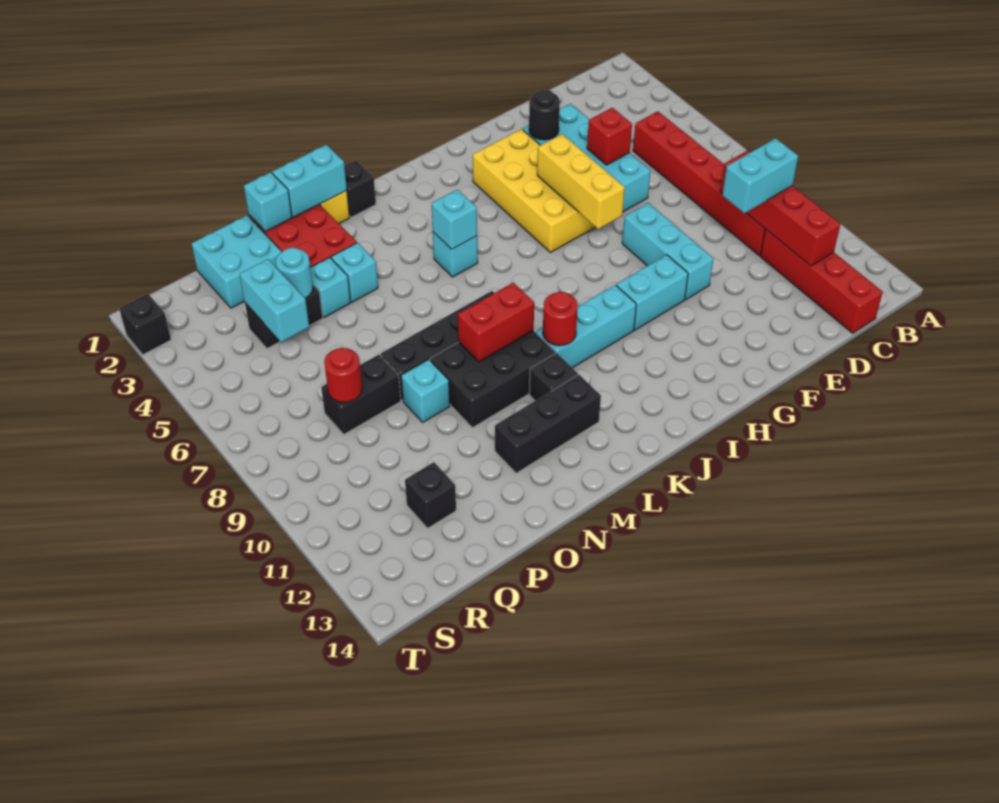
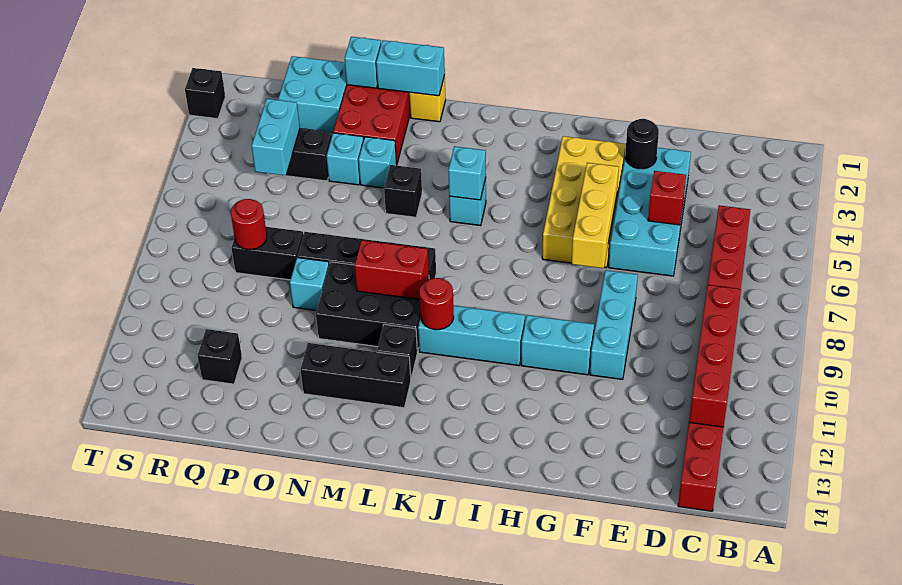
cyan brick C10:D10 level 3 -> none
black brick L1 level 1 -> black brick M5 level 1
cyan round brick P4 level 2 -> none

